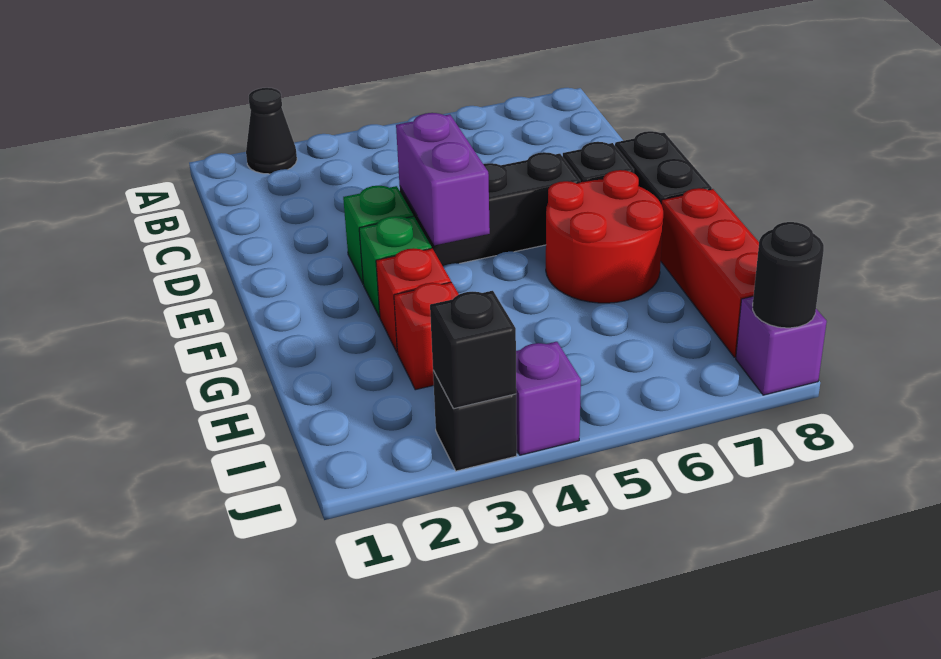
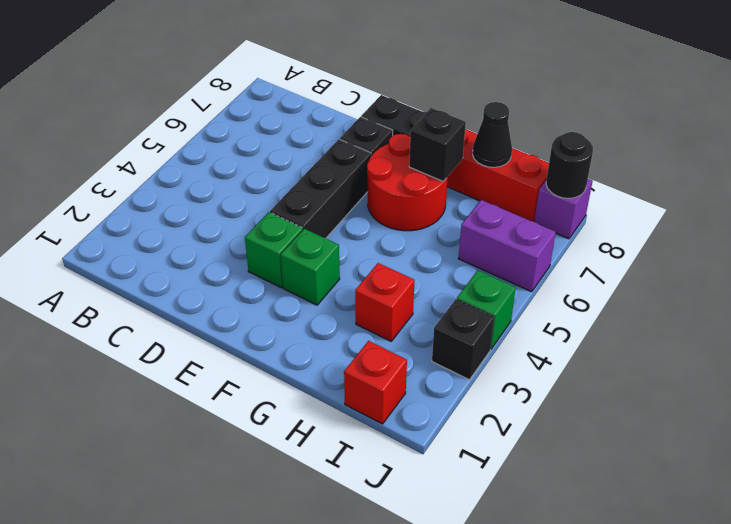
black cone A2 level 1 -> black cone H8 level 2
purple brick E4:F4 level 2 -> purple brick I6:J6 level 1
red brick G3 level 1 -> red brick I1 level 1
black brick J3 level 2 -> black brick G7 level 2
purple brick J4 level 1 -> green brick J4 level 1

